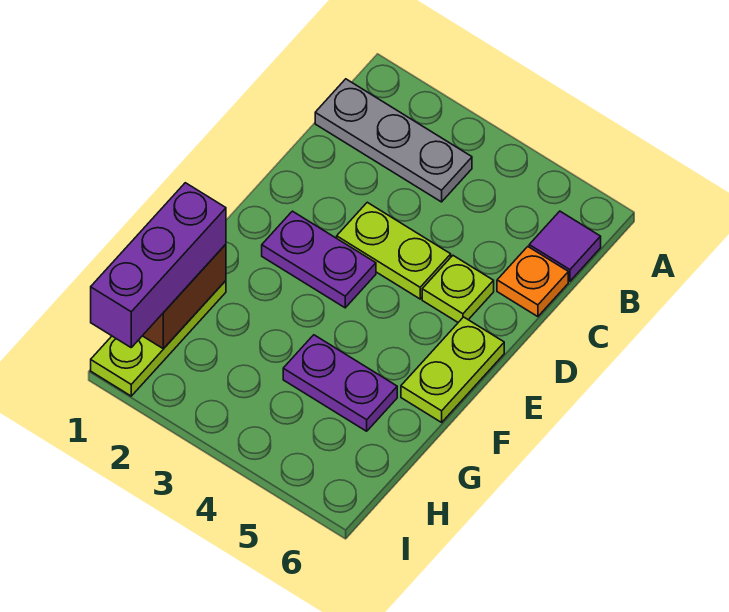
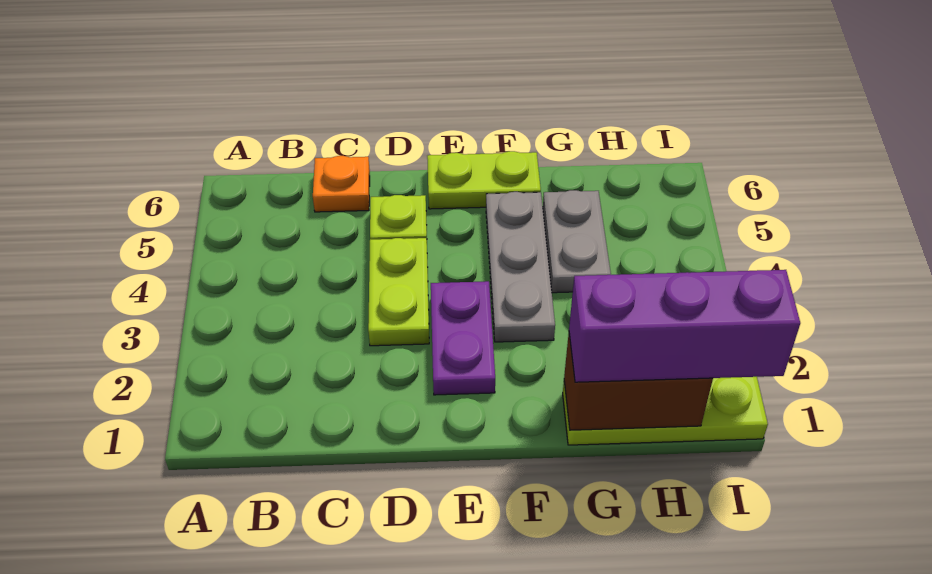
grey plate B1:B3 level 1 -> grey plate F3:F5 level 1
purple tile B6 level 1 -> none
purple plate G4:G5 level 1 -> grey plate G4:G5 level 1

